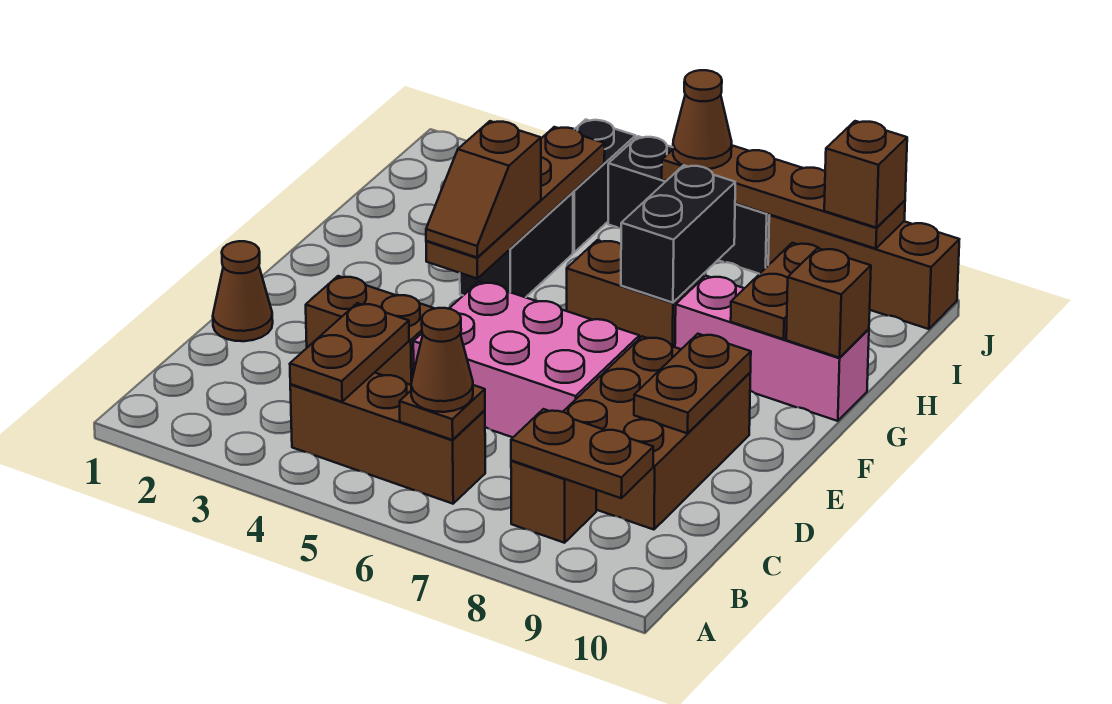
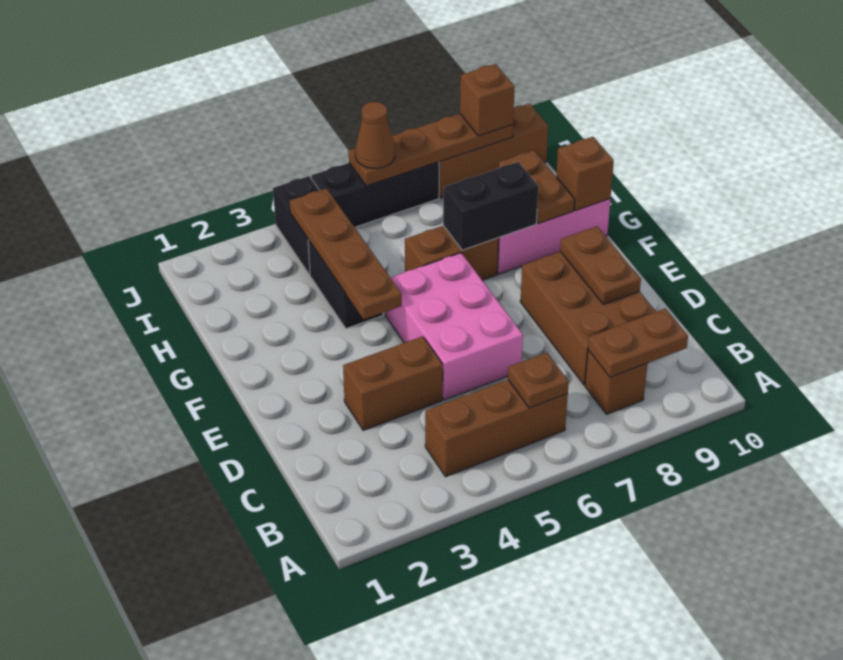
brown plate B4:C4 level 2 -> none
brown cone B6 level 3 -> none
brown cone D1 level 1 -> none
pink brick D5:E7 level 1 -> pink brick D5:F6 level 1
brown slope F4:G4 level 3 top G -> none
black brick G7:H7 level 2 -> black brick G7:G8 level 2

